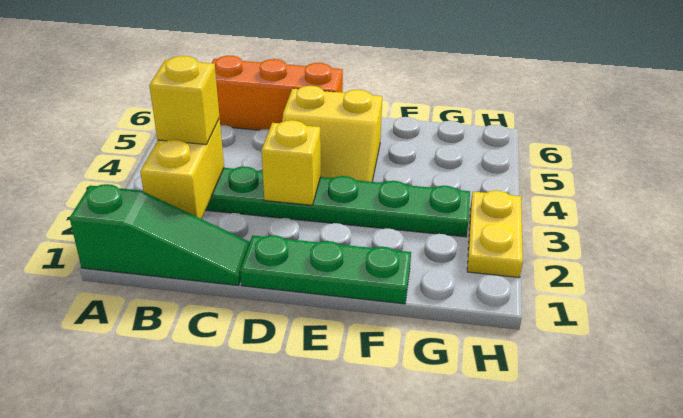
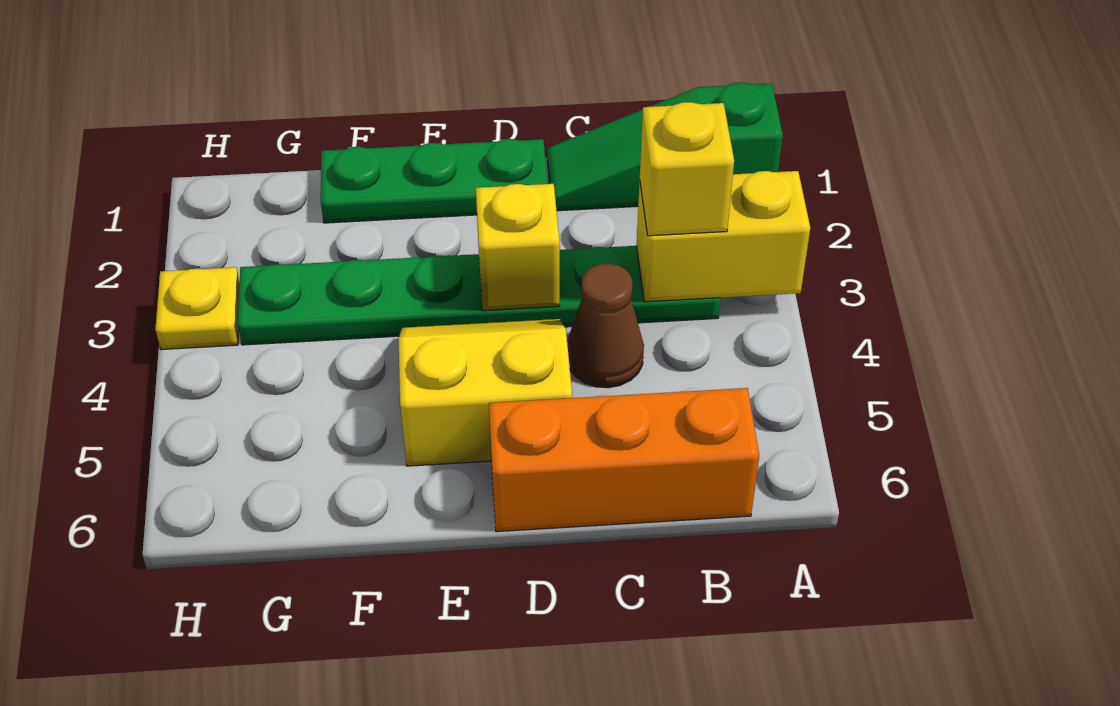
yellow brick B2:B3 level 2 -> yellow brick A3:B3 level 2
none -> brown cone C4 level 1
yellow plate H2:H3 level 1 -> yellow plate H3 level 1

